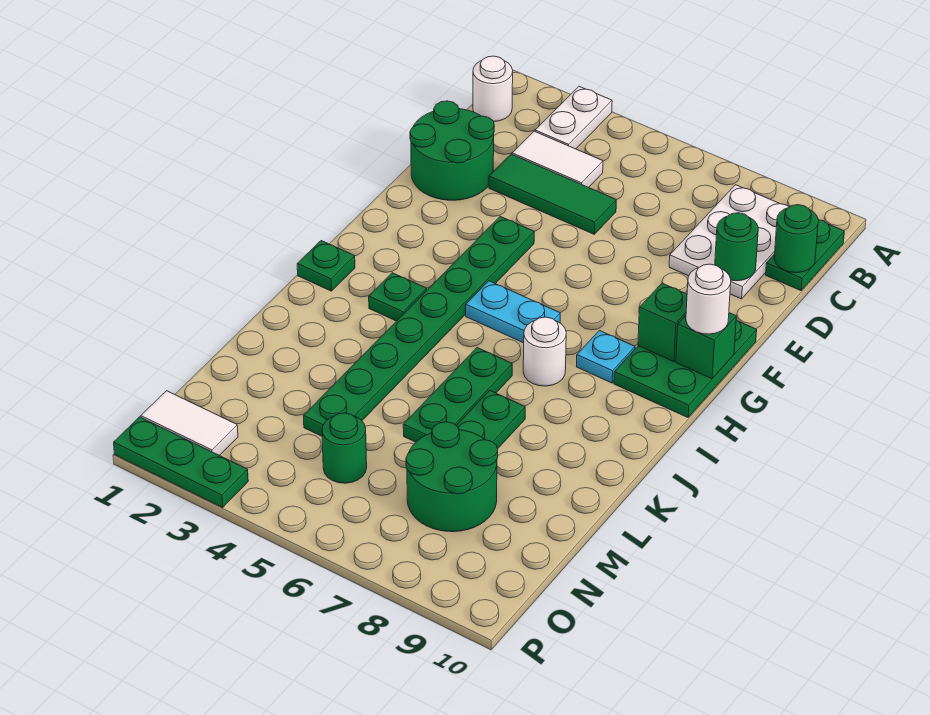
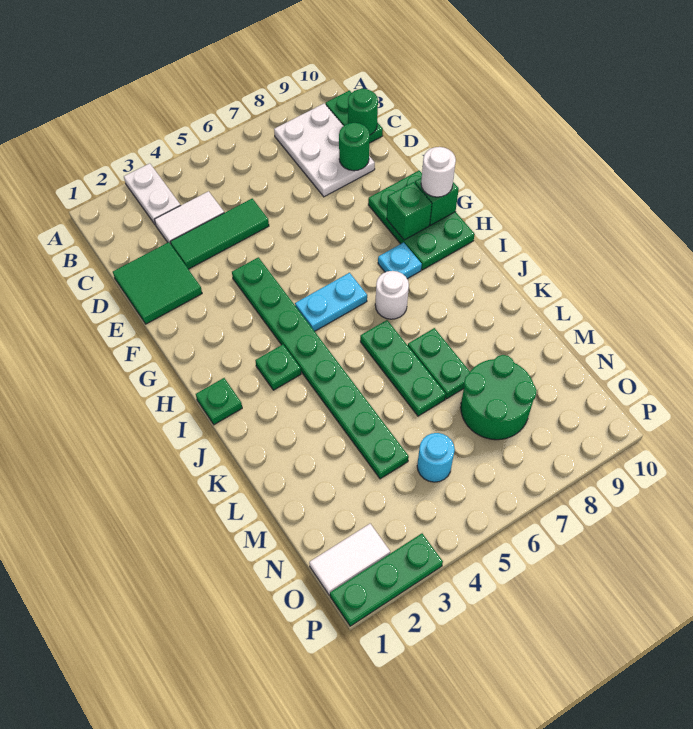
white round brick B1 level 1 -> none
green round brick D1:E2 level 1 -> green tile D1:E2 level 1
green round brick N5 level 1 -> cyan round brick N5 level 1

